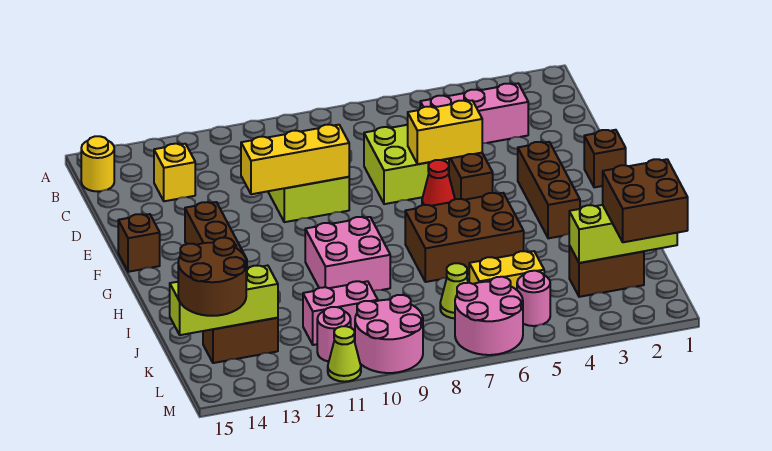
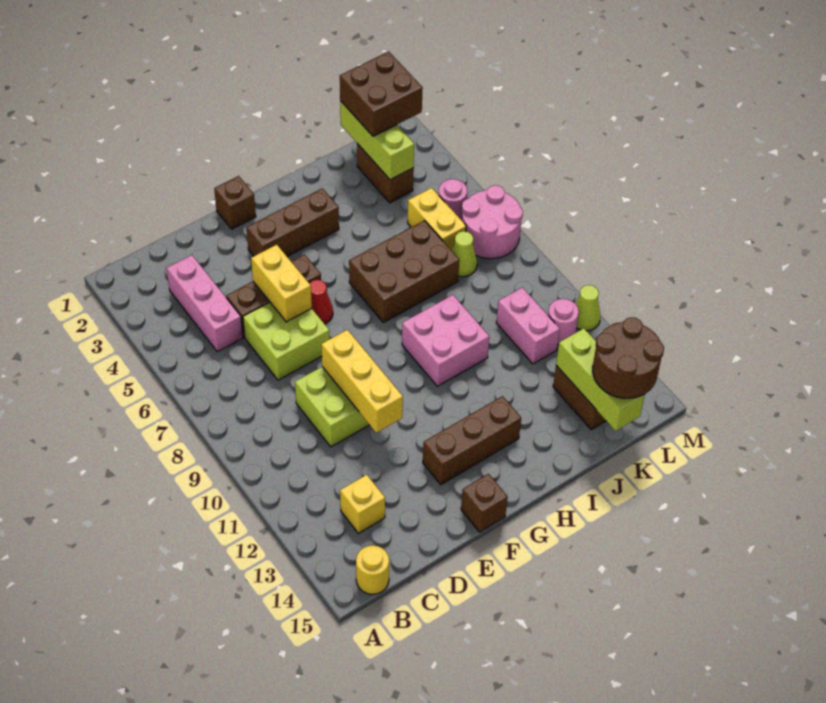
brown brick H5:I7 level 1 -> brown brick H6:J7 level 1
pink round brick L9:M10 level 1 -> none

